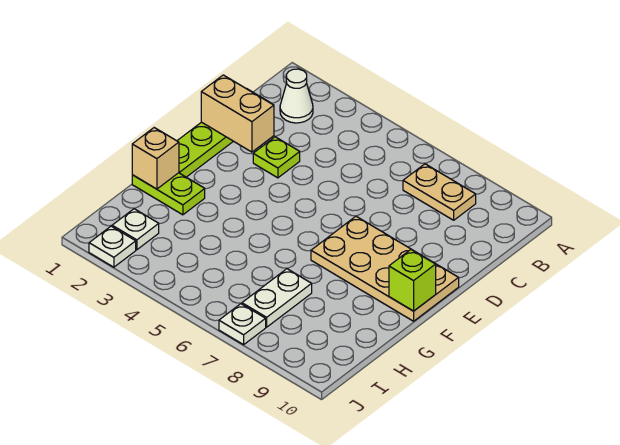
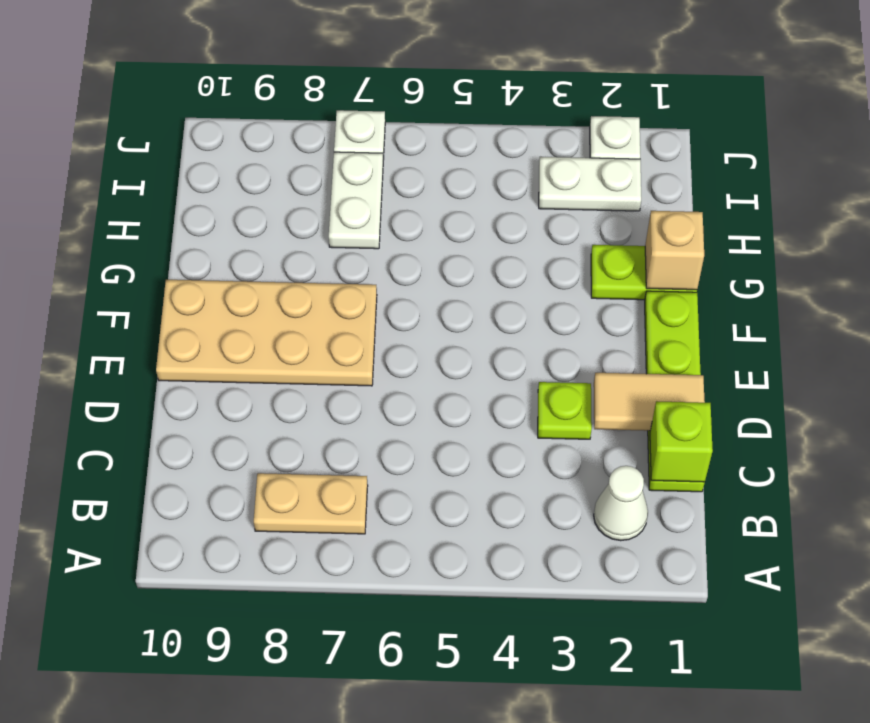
tan brick D1:D2 level 2 -> tan tile D1:D2 level 2
lime brick F10 level 2 -> lime brick C1 level 2
white plate I2 level 1 -> white plate I2:I3 level 1

